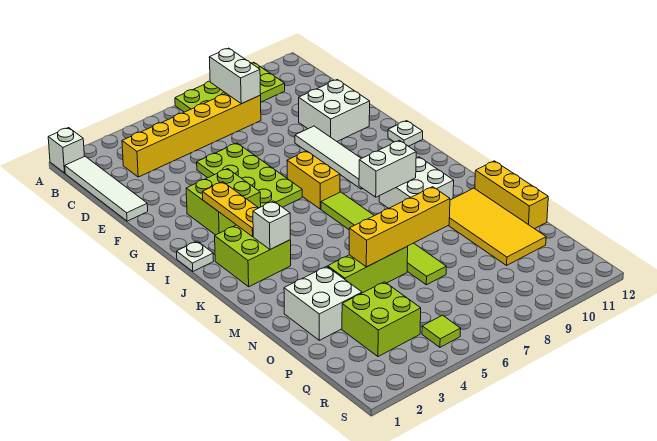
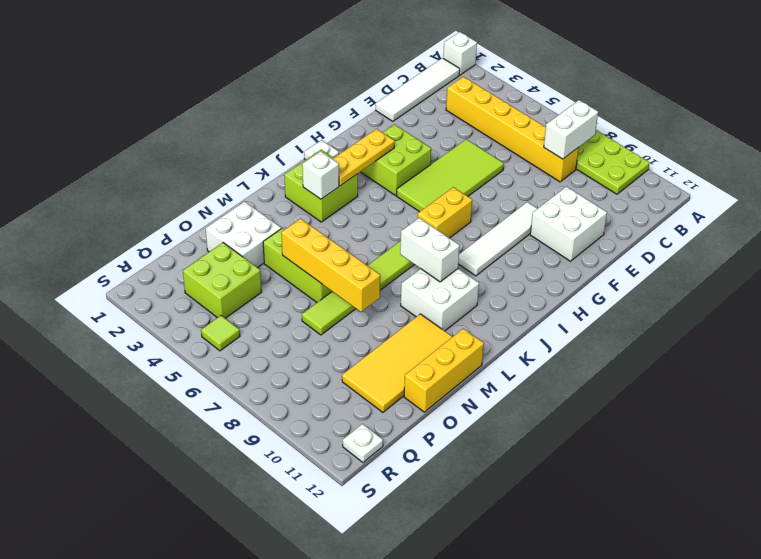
lime plate E5:H6 level 1 -> lime tile E5:H6 level 1
white plate H12 level 1 -> white plate R12 level 1

